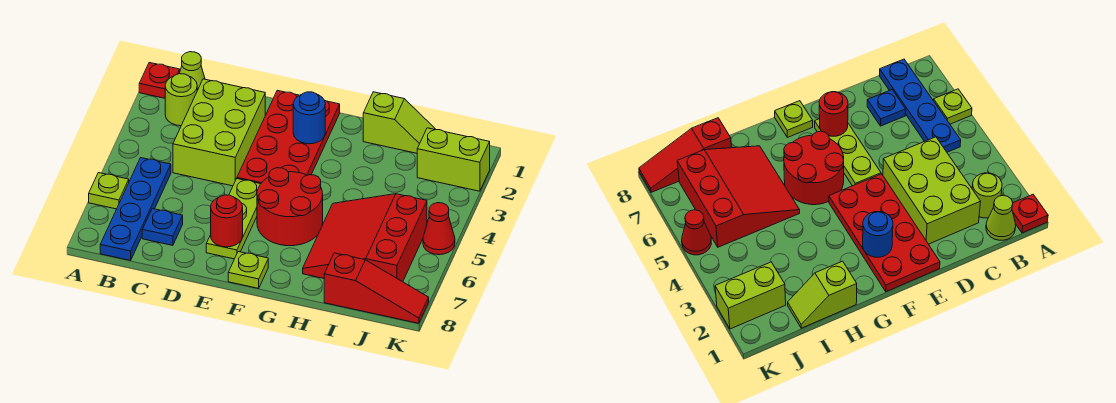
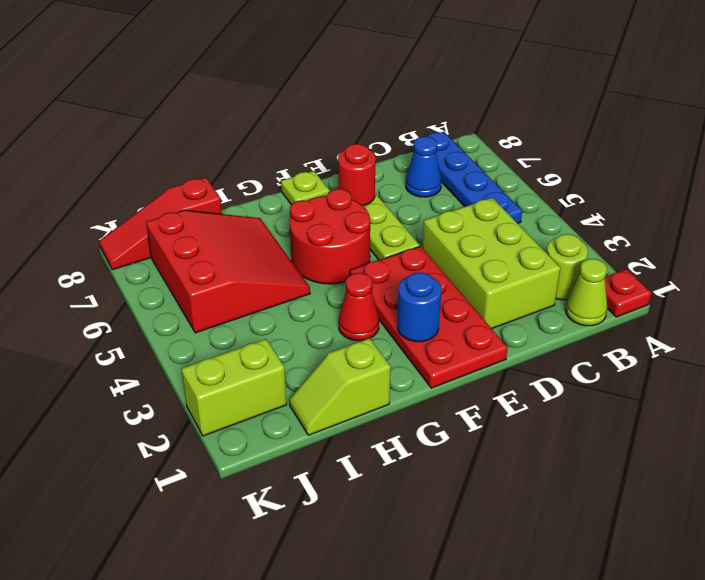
lime plate A6 level 1 -> none
blue plate C7 level 1 -> blue cone C7 level 1
red cone K5 level 1 -> red cone G3 level 1

